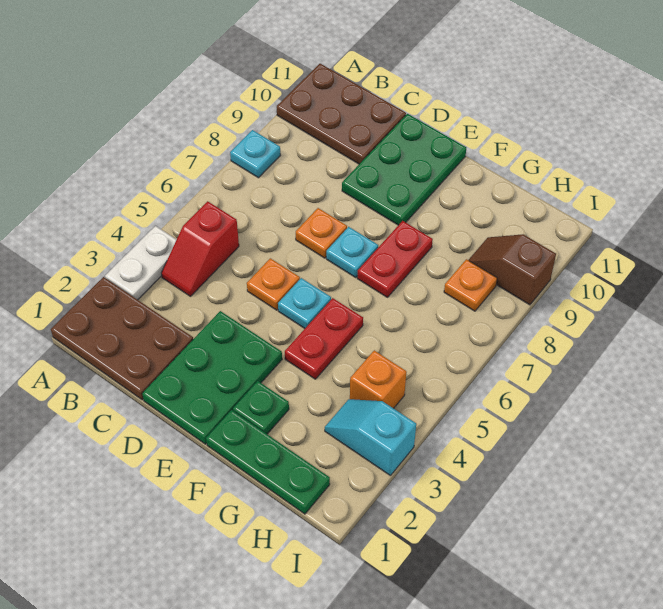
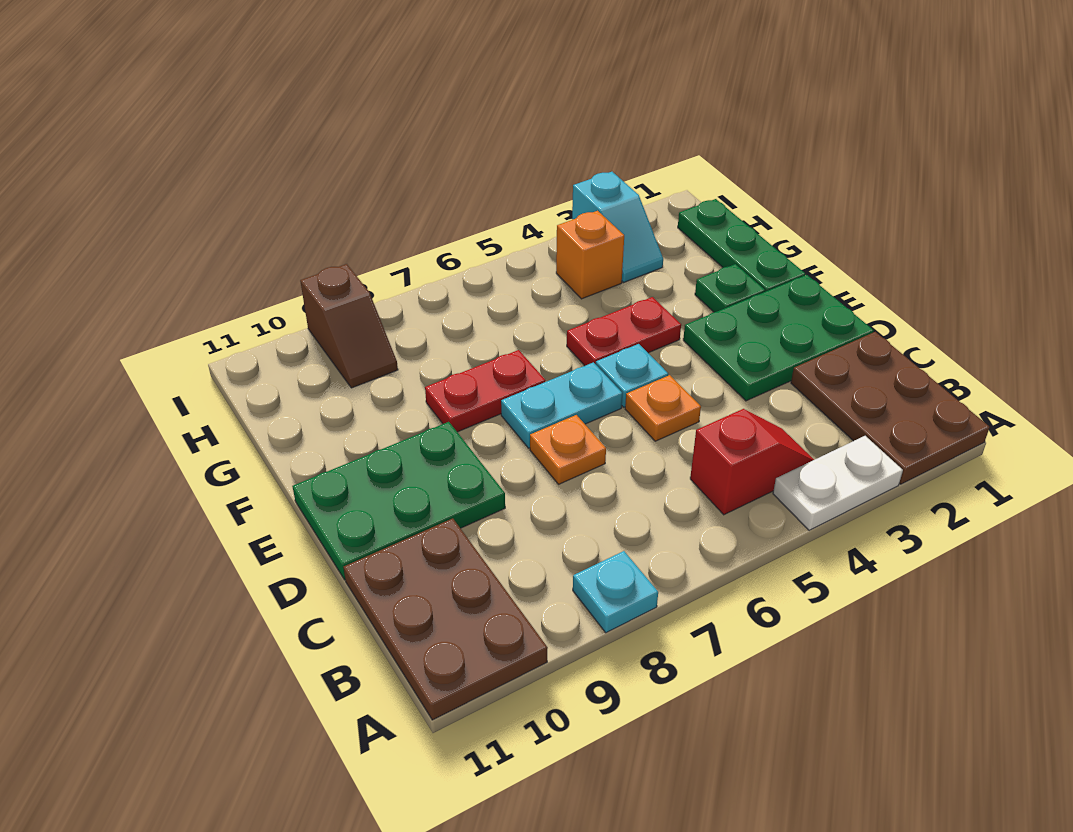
cyan plate E7 level 1 -> cyan plate E6:E7 level 1
orange plate H8 level 1 -> none

